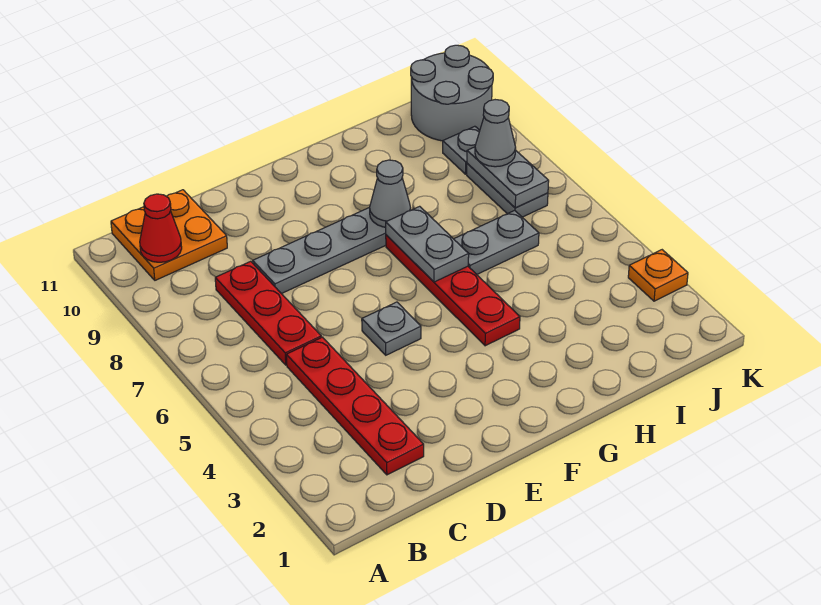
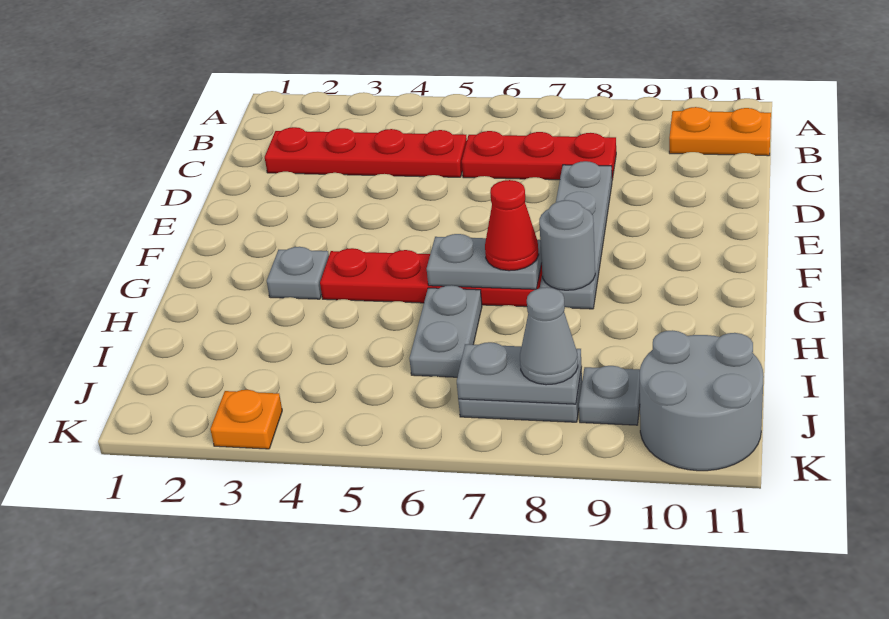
orange plate B10:C11 level 1 -> orange plate B10:B11 level 1
red cone B10 level 2 -> red cone G7 level 3
grey plate E5 level 1 -> grey plate G3 level 1
grey cone G8 level 2 -> grey round brick G8 level 2

